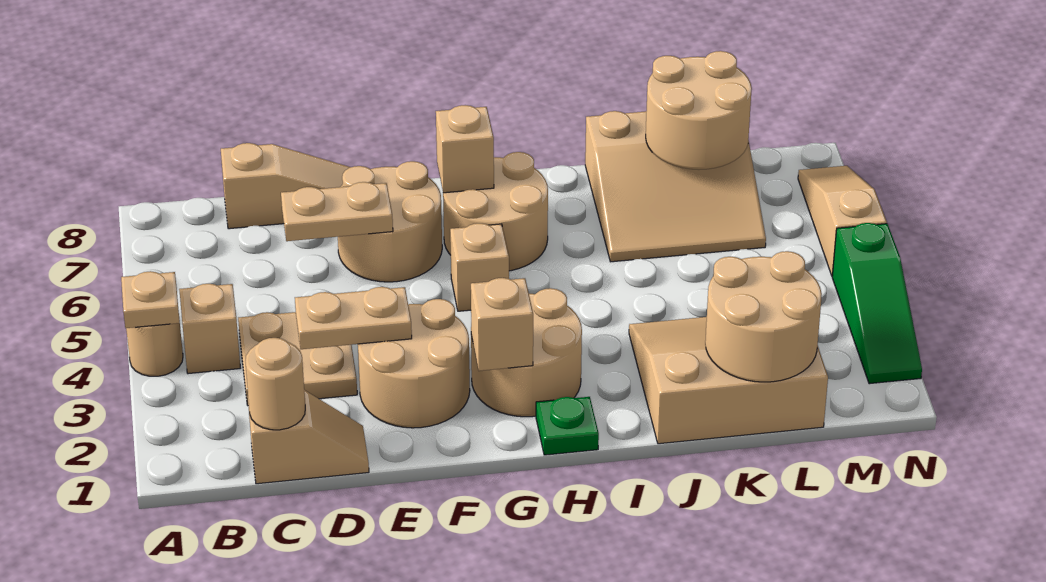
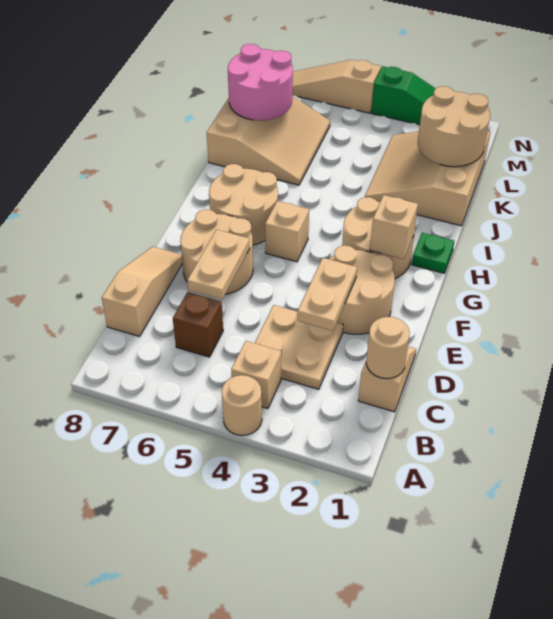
tan plate A4 level 2 -> none
none -> brown brick C6 level 1
tan brick G7 level 2 -> none
tan round brick K7:L8 level 2 -> pink round brick K7:L8 level 2

